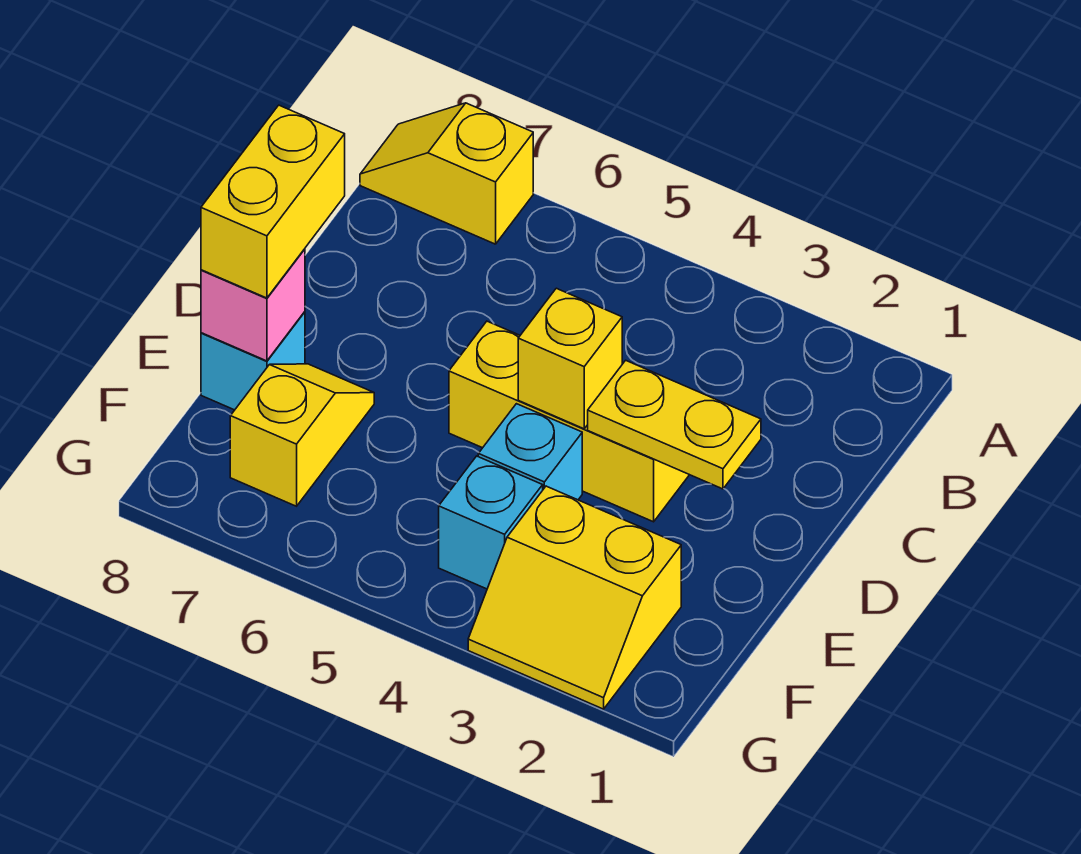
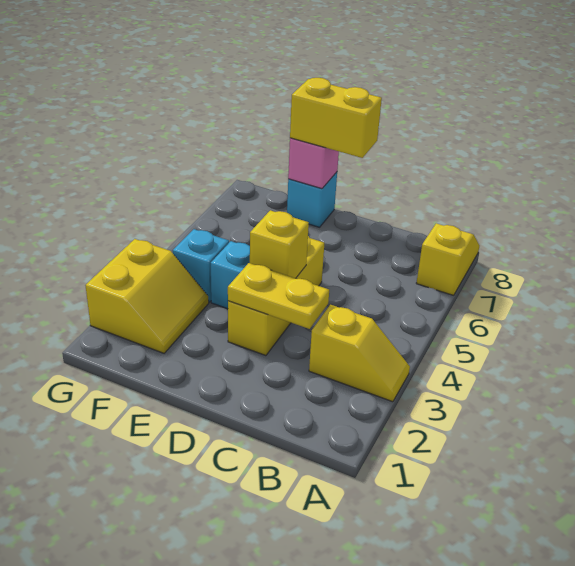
yellow plate D2:D3 level 2 -> yellow plate C3:D3 level 2
yellow slope E7:F7 level 1 top F -> yellow slope A3:B3 level 1 top B
yellow slope F2:G3 level 1 top F -> yellow slope F2:G3 level 1 top G

